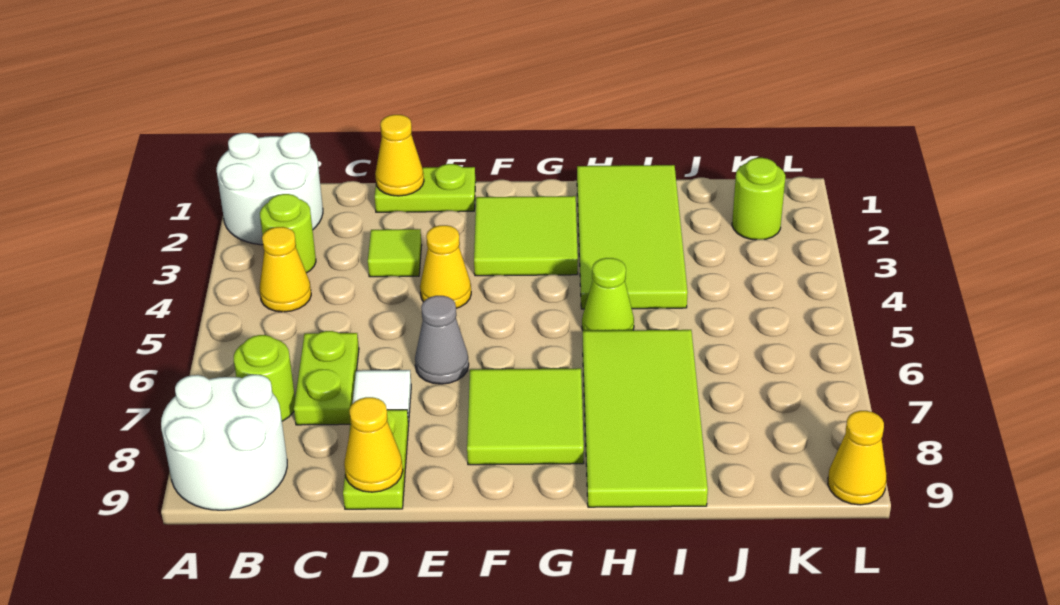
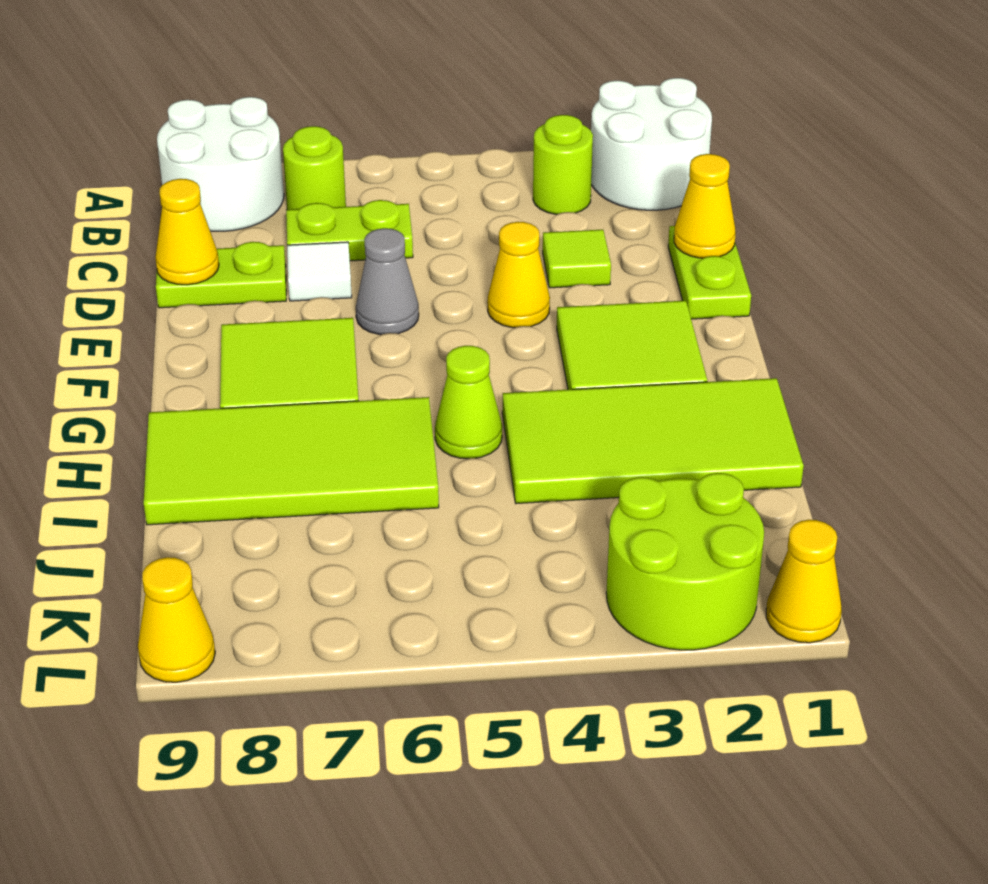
yellow cone B4 level 1 -> yellow cone L1 level 1
lime round brick K2 level 1 -> lime round brick K2:L3 level 1

